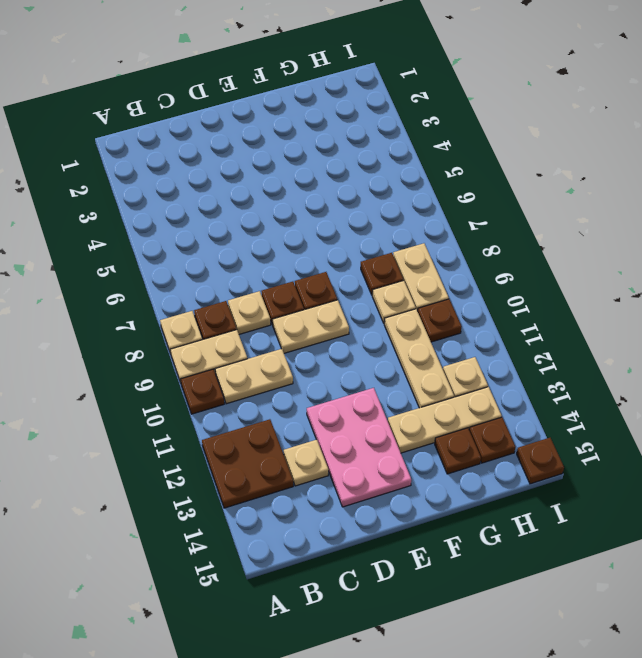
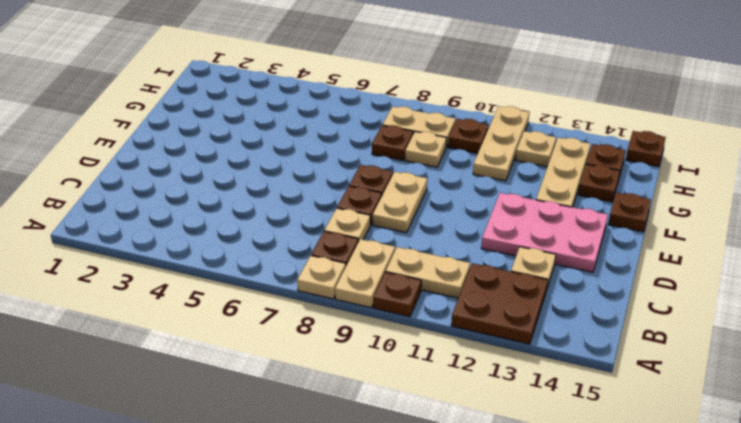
tan plate B10:C10 level 1 -> tan plate B10:B11 level 1
none -> brown plate F15 level 1
tan plate G10:G12 level 1 -> tan plate G11:I11 level 1

